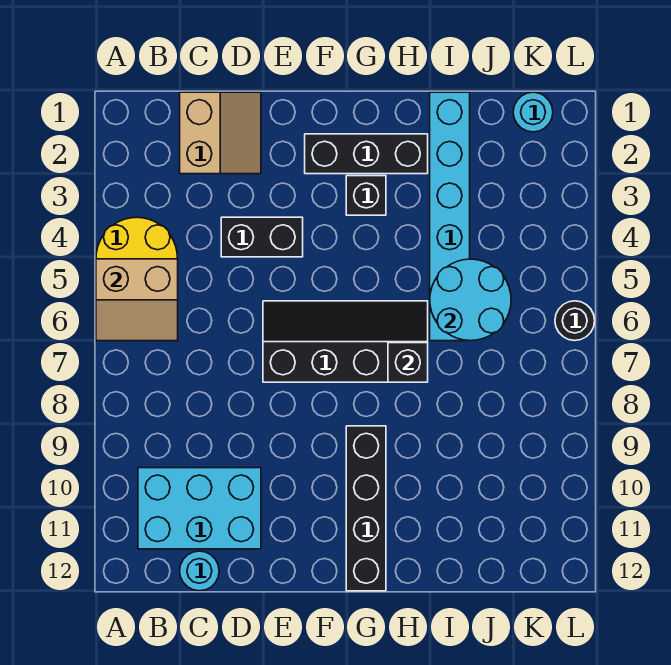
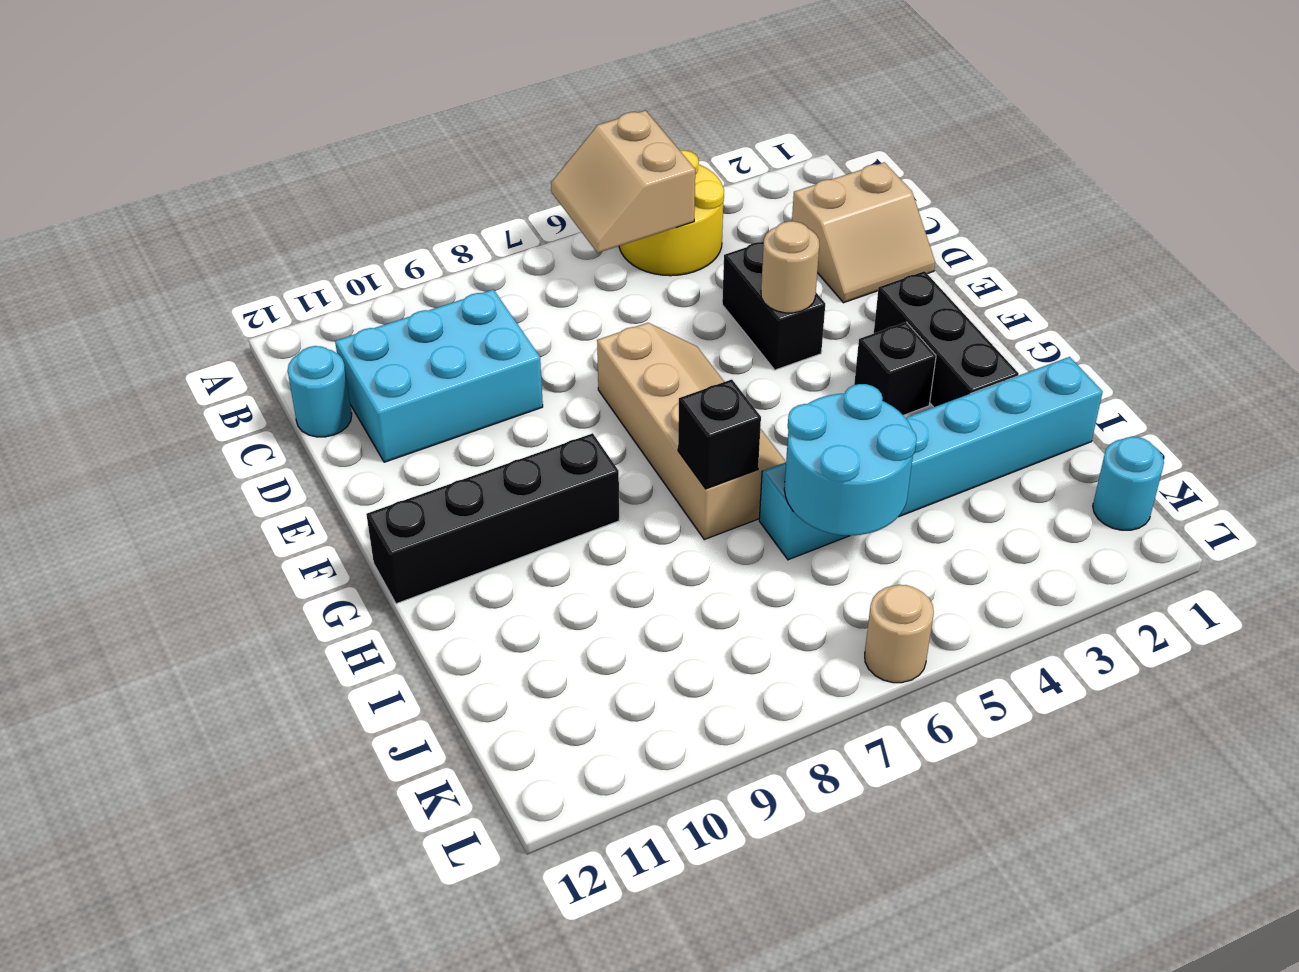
cyan brick B10:D11 level 1 -> cyan brick C9:D11 level 1
none -> tan round brick E4 level 2
black slope E6:H7 level 1 top 7 -> tan slope E6:H7 level 1 top 7
black round brick L6 level 1 -> tan round brick L6 level 1

